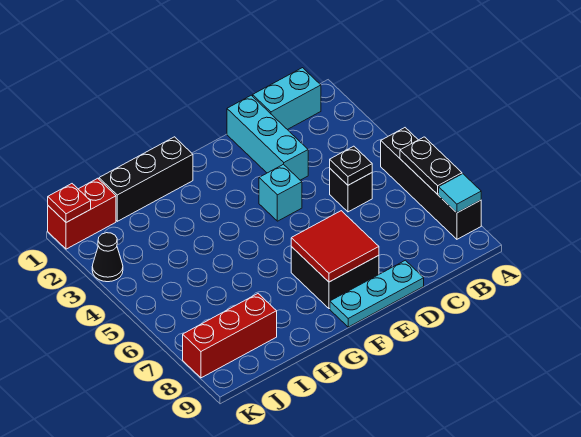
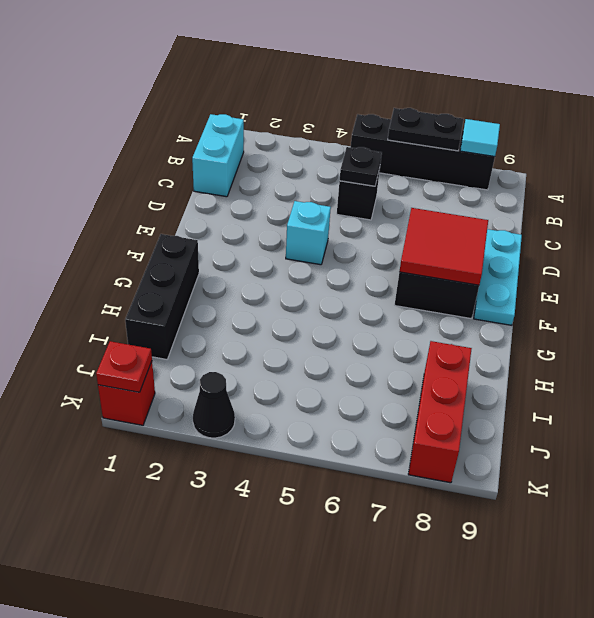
cyan brick D1:D3 level 1 -> none
red brick J1:K1 level 1 -> red brick K1 level 1

